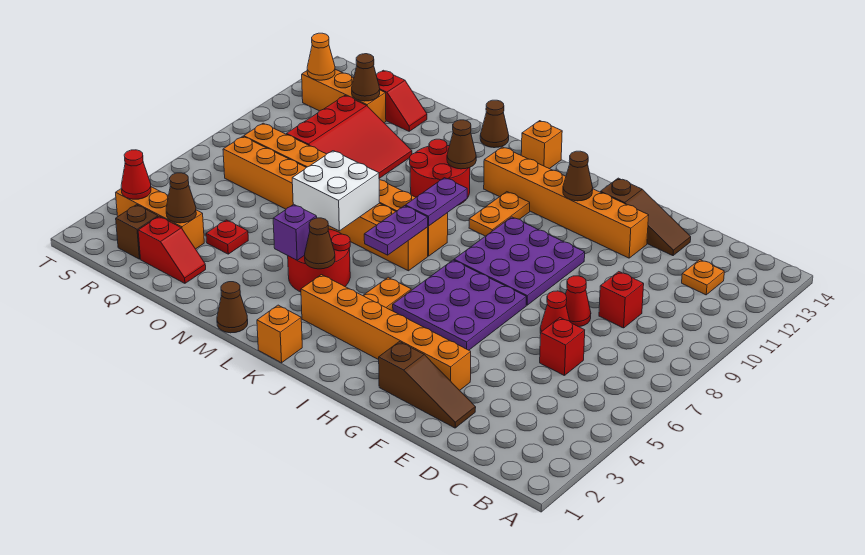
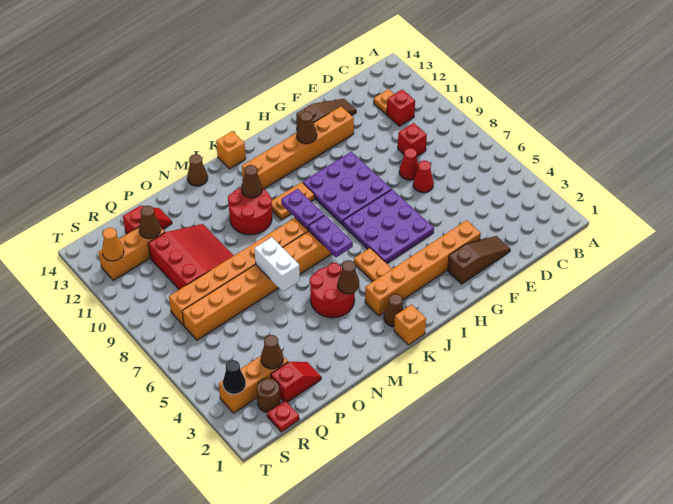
red brick D6 level 1 -> red brick C11 level 1
orange plate J10:J11 level 1 -> orange plate J10:K10 level 1
brown cone M1 level 1 -> brown cone K2 level 1
purple brick M4 level 2 -> none
white brick M6:N7 level 2 -> white brick N6:N7 level 2
red plate P4 level 1 -> red plate R1 level 1
brown brick R2 level 1 -> brown round brick R2 level 1
red cone S3 level 2 -> black cone S3 level 2

